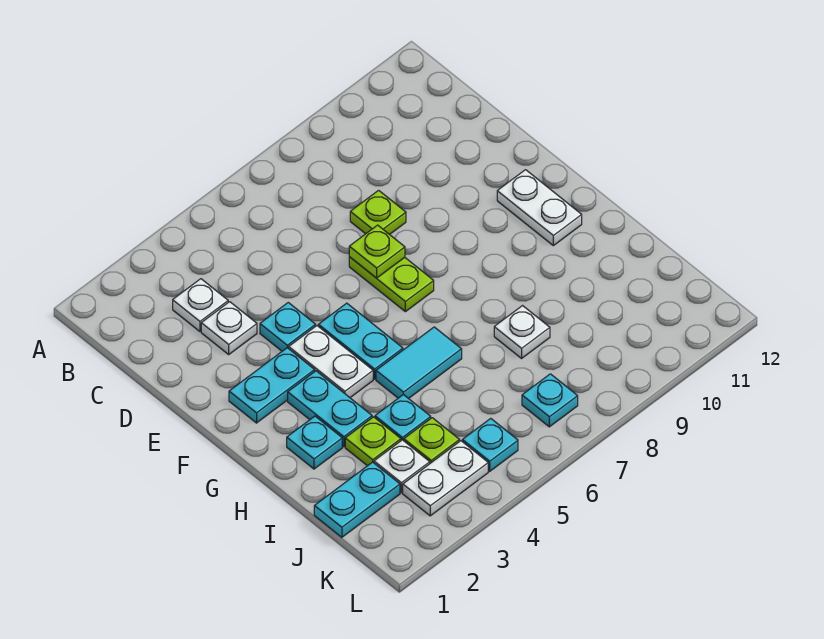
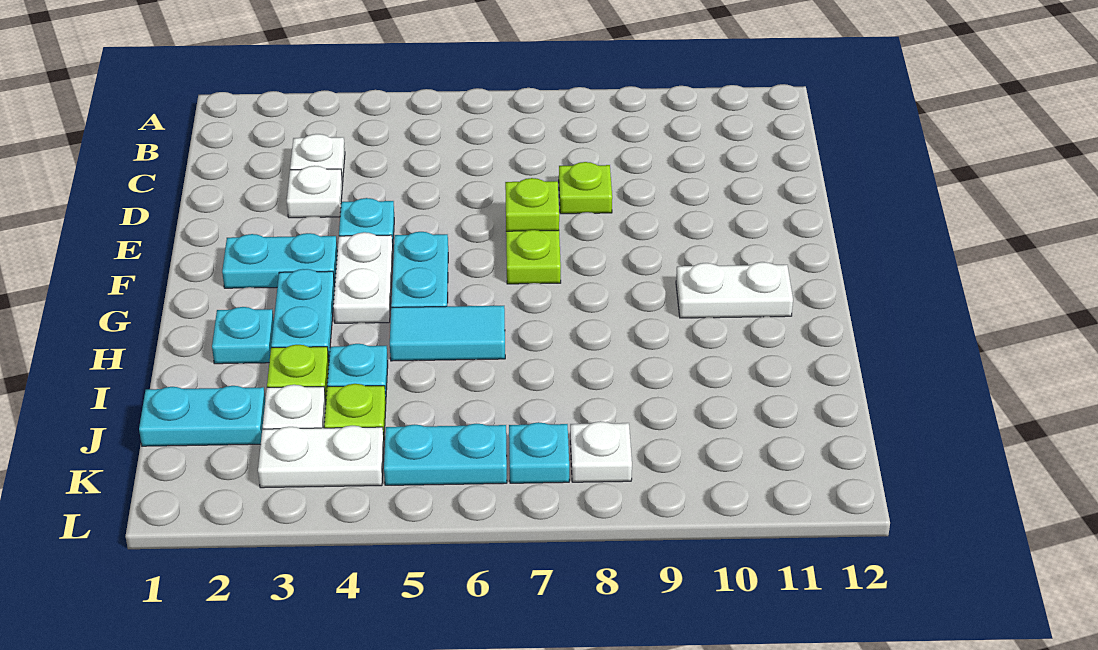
white plate F11:G11 level 1 -> white plate G10:G11 level 1
white plate I8 level 1 -> white plate K8 level 1
cyan plate K5 level 1 -> cyan plate K5:K6 level 1

